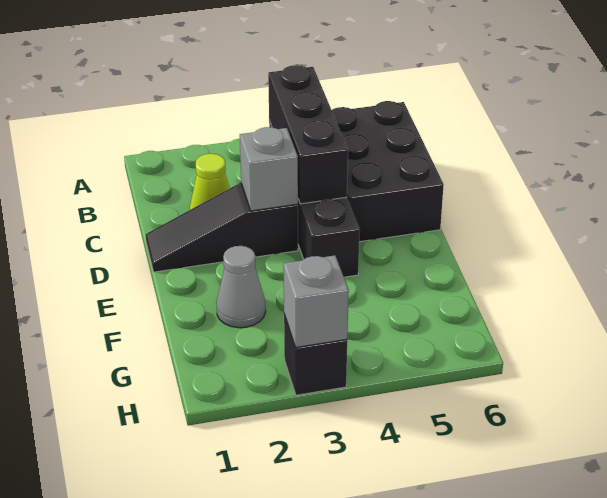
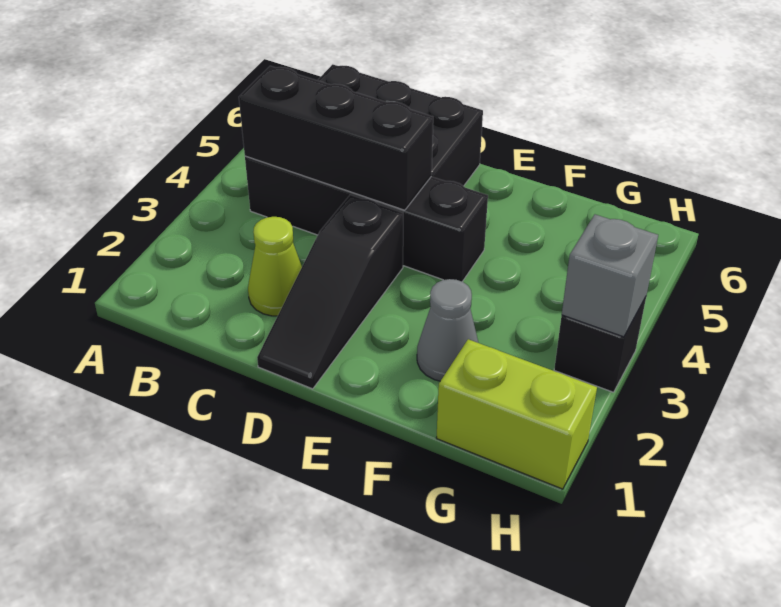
grey brick D3 level 2 -> none
none -> lime brick G1:H1 level 1

